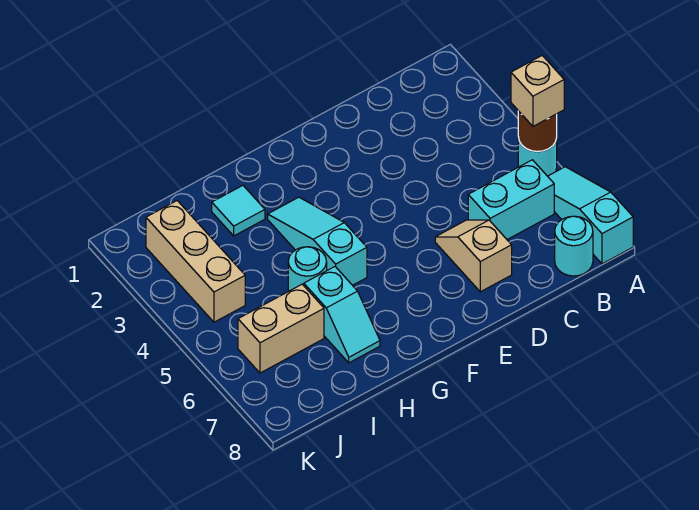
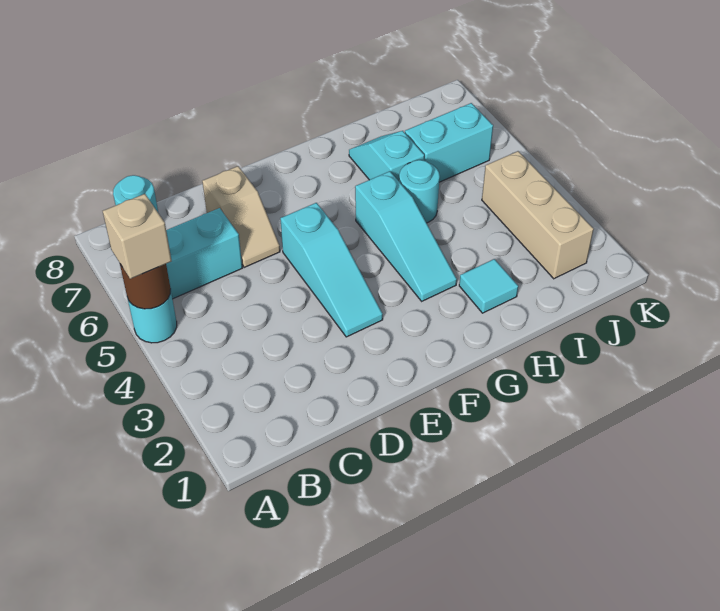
cyan slope A6:A8 level 1 top 8 -> cyan slope E3:E5 level 1 top 5
tan brick I6:J6 level 1 -> cyan brick I6:J6 level 1

